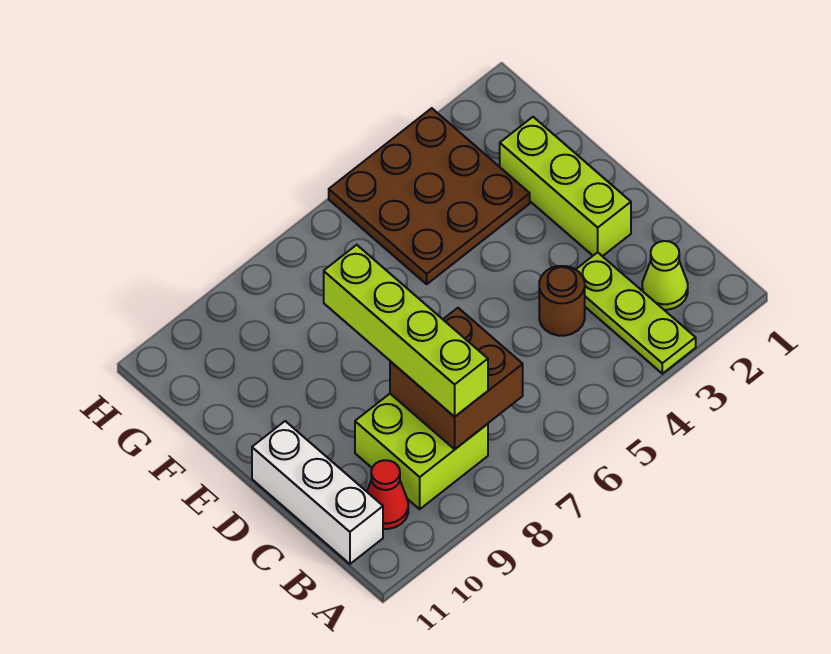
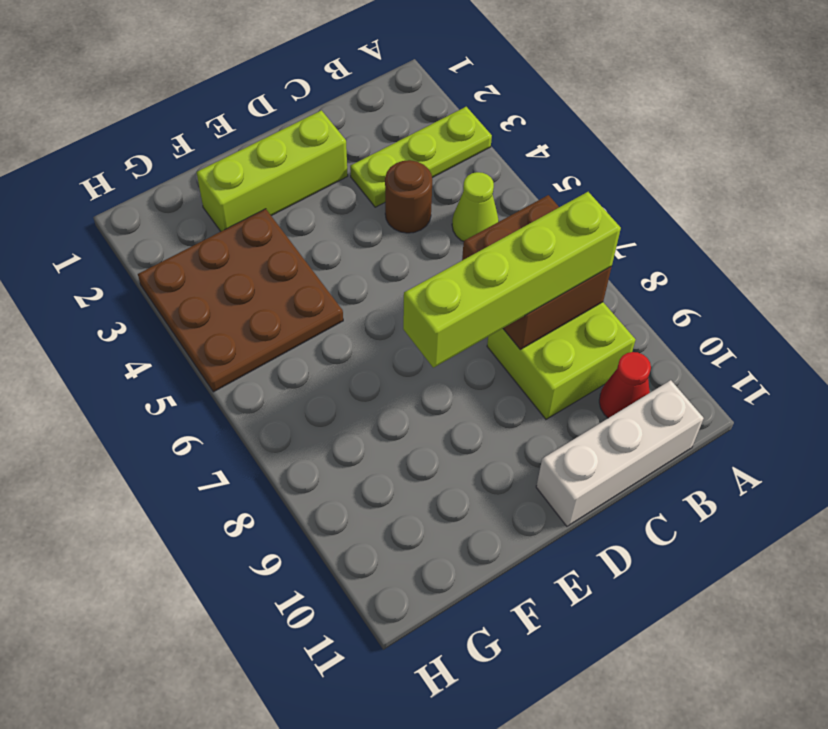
lime cone B2 level 1 -> lime cone B5 level 1

